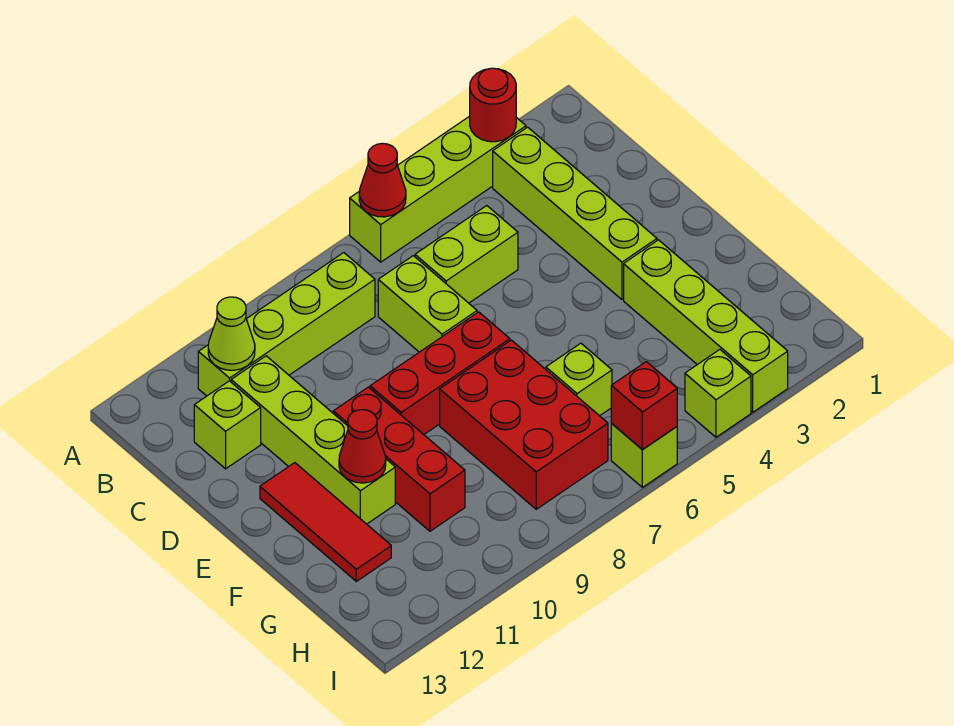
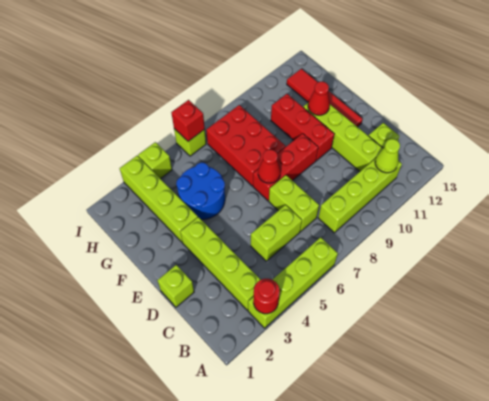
red cone A6 level 2 -> red cone E7 level 2
red tile E12:G12 level 1 -> red tile E12:H12 level 1
none -> blue round brick F4:G5 level 1
lime brick G6 level 1 -> lime brick D1 level 1

